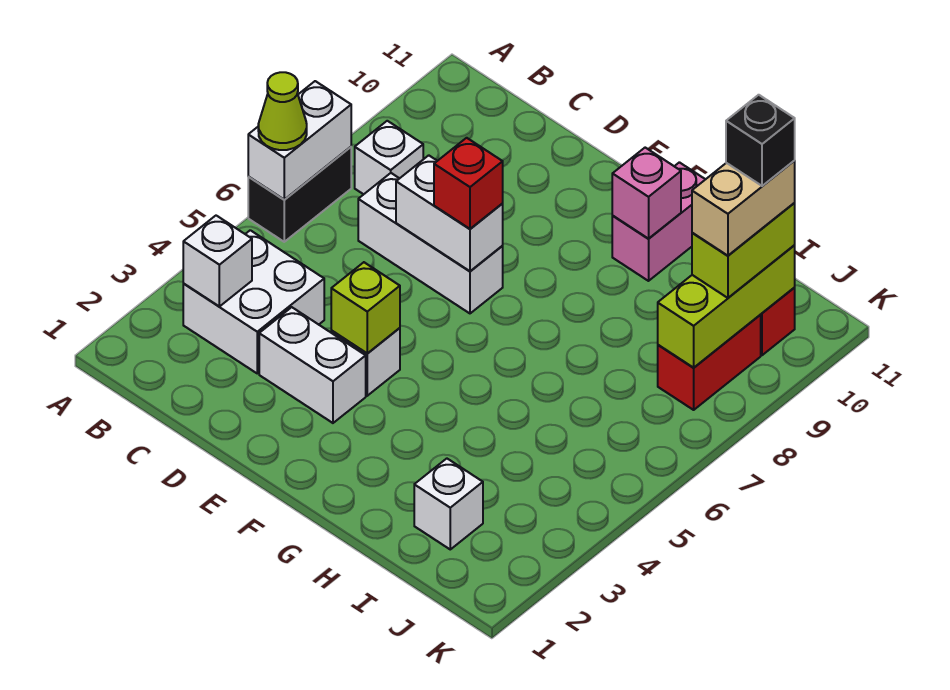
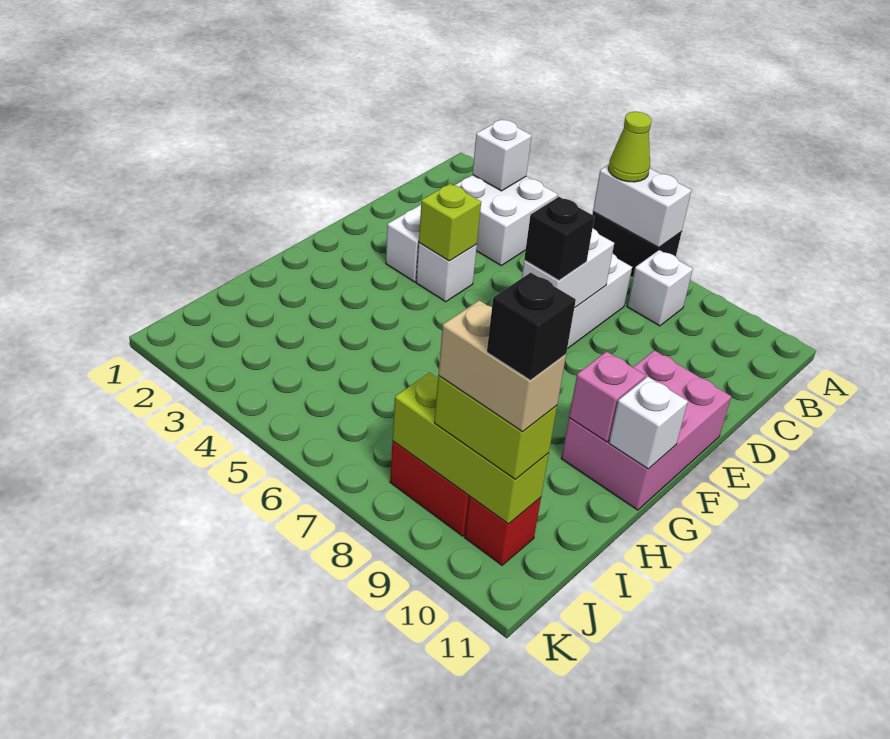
red brick E7 level 3 -> black brick E7 level 3
pink brick G10:G11 level 1 -> pink brick E10:G11 level 1
white brick I2 level 1 -> white brick G11 level 2

